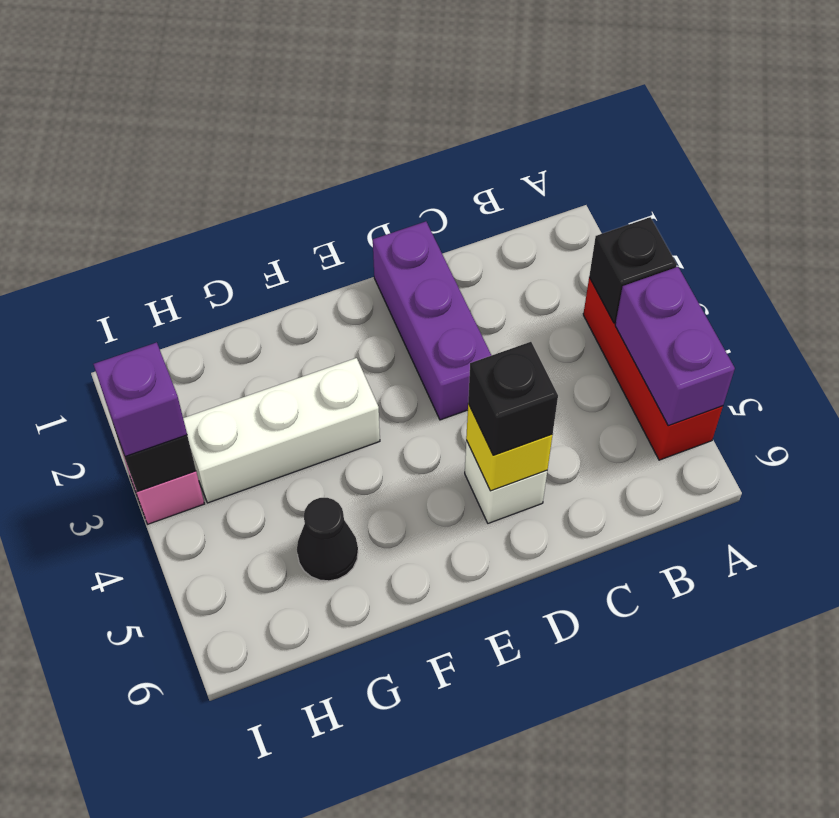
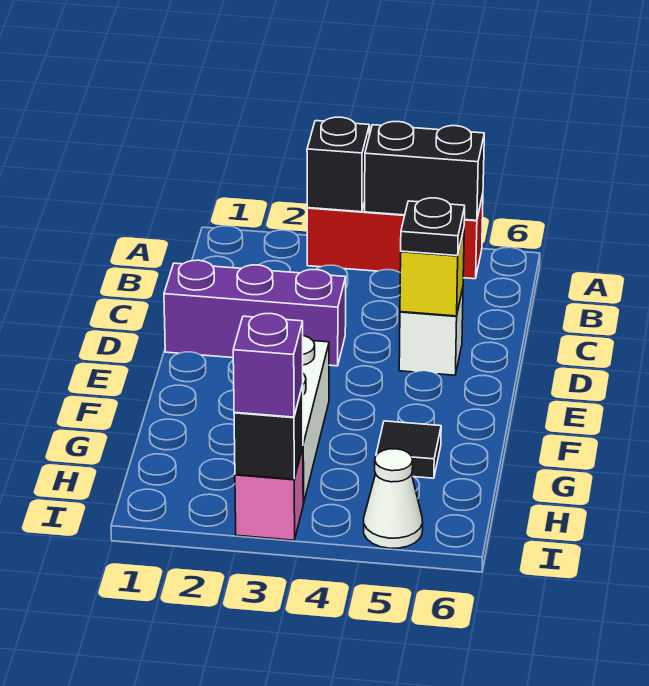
purple brick A4:A5 level 2 -> black brick A4:A5 level 2
black brick D5 level 3 -> black plate D5 level 3
black cone G5 level 1 -> black tile G5 level 1
none -> white cone I5 level 1

